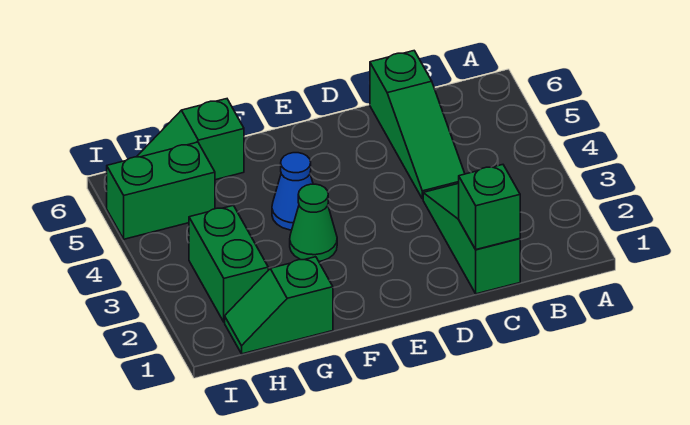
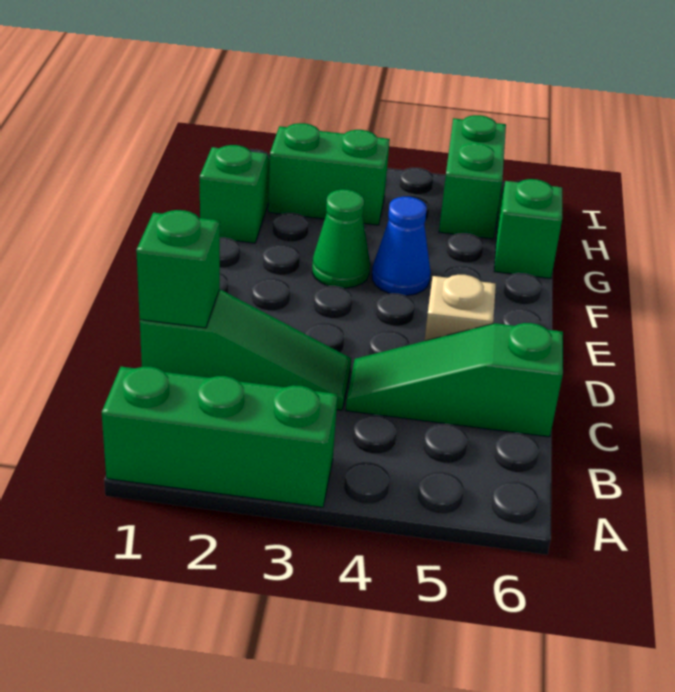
none -> green brick A1:A3 level 1
none -> tan brick D5 level 1

